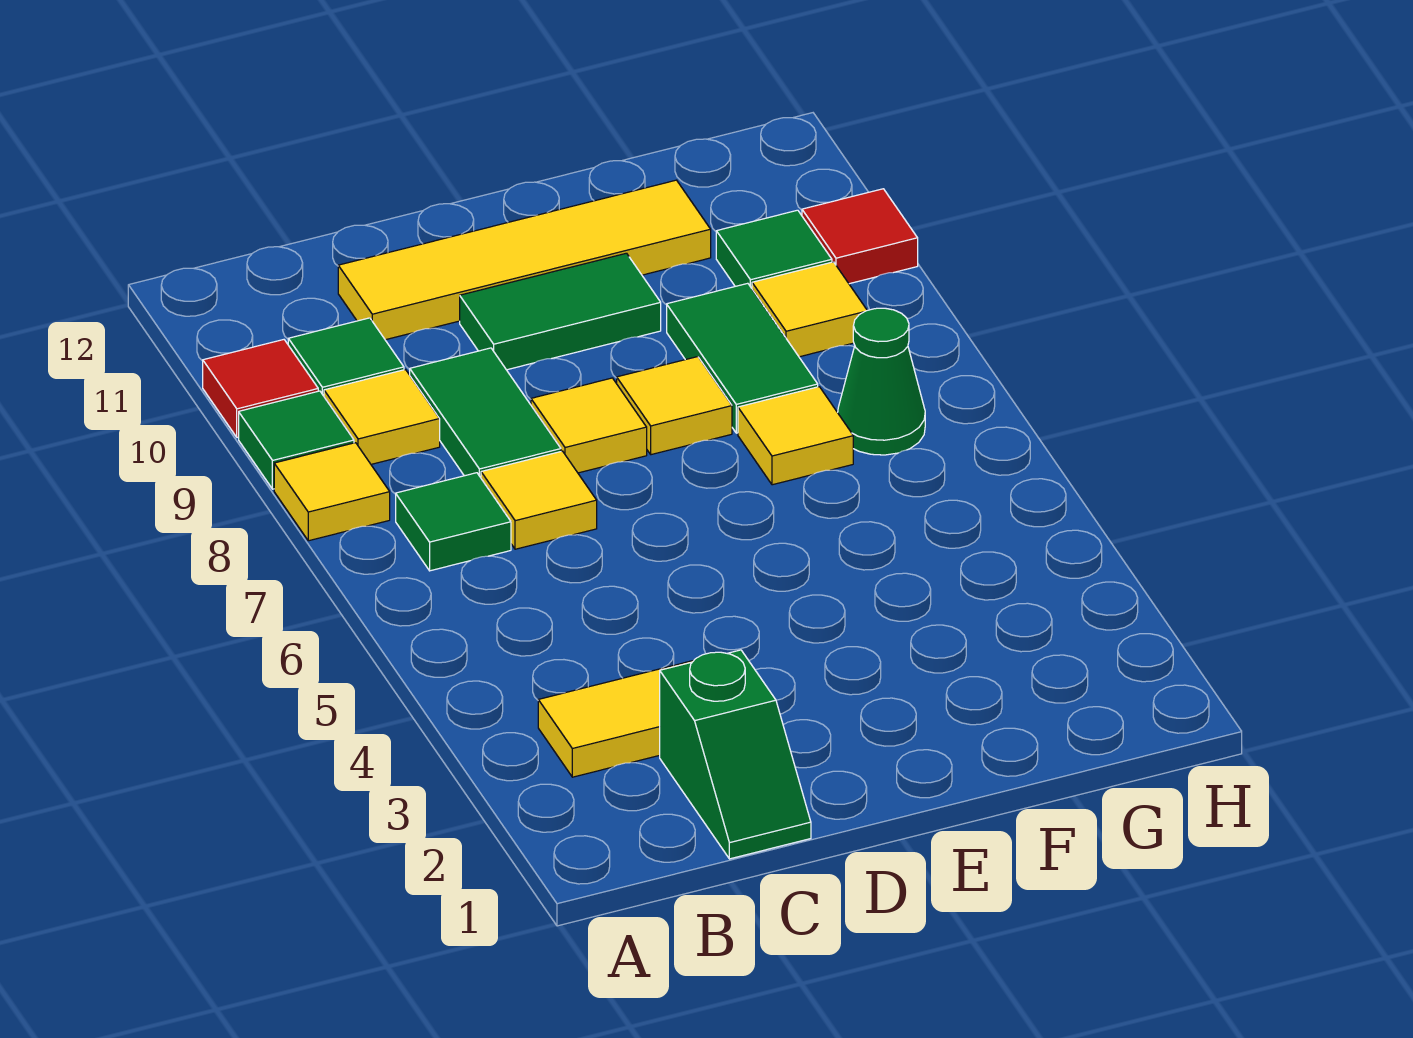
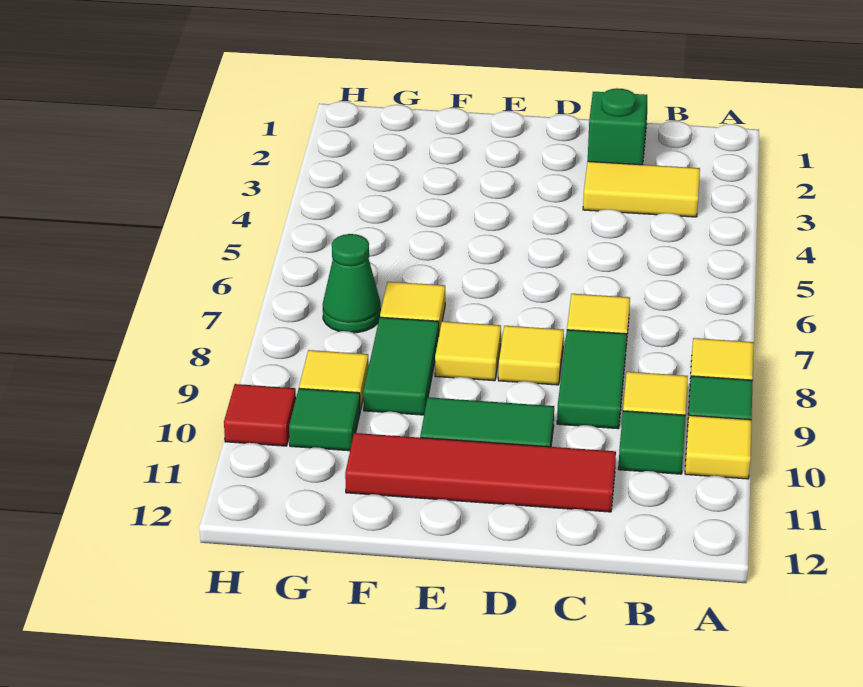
red tile A10 level 1 -> yellow tile A10 level 1
green tile B7 level 1 -> none
yellow tile C11:F11 level 1 -> red tile C11:F11 level 1

